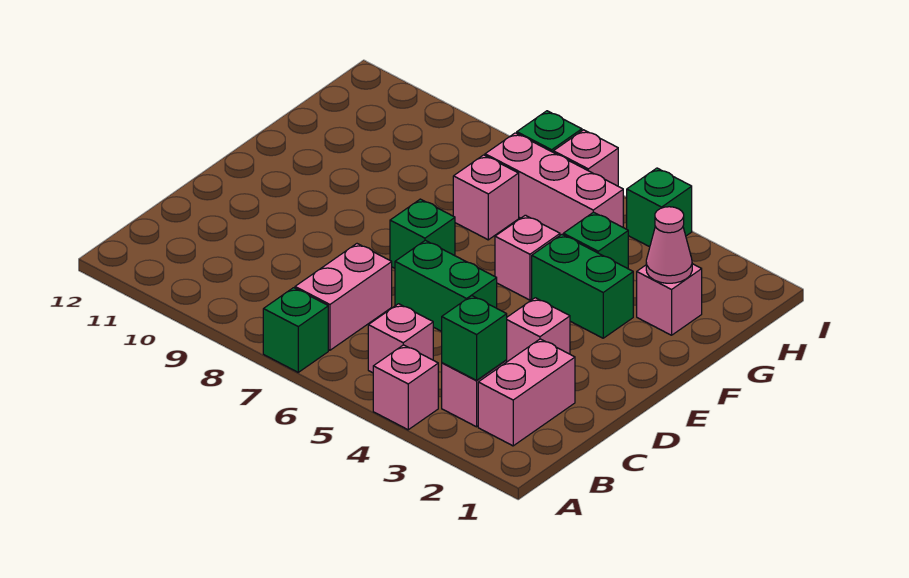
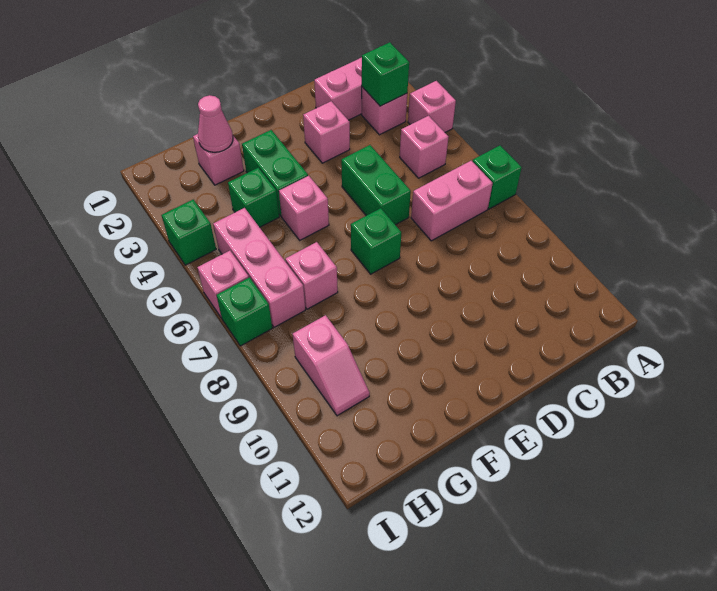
none -> pink slope H9:H10 level 1 top 9

